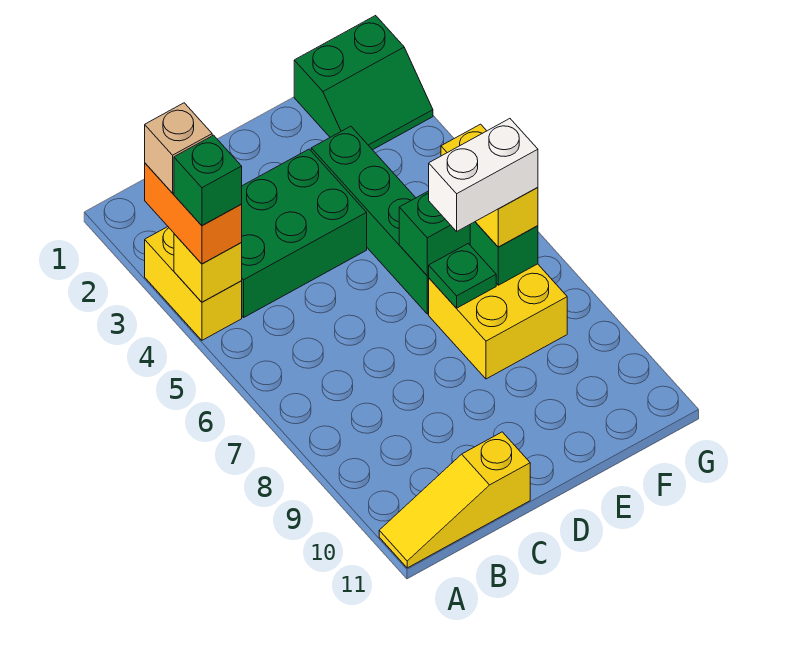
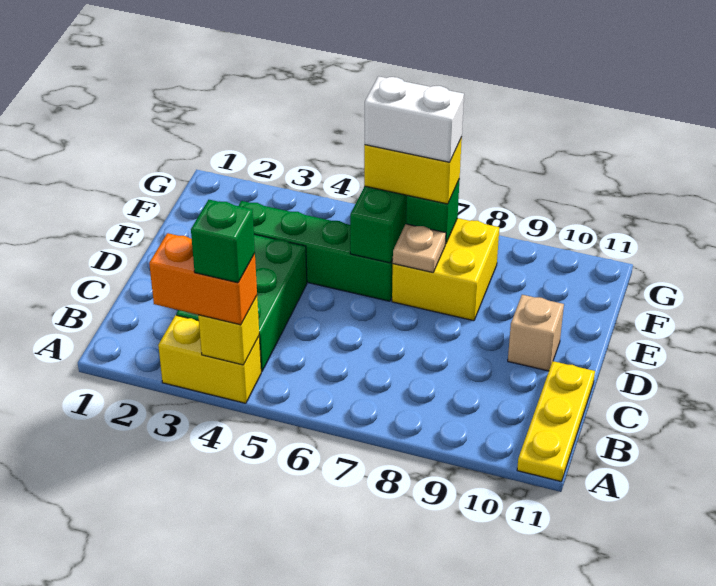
tan brick A3 level 4 -> tan brick D10 level 1
yellow slope A11:C11 level 1 top C -> yellow plate A11:C11 level 1
green plate E7 level 2 -> tan plate E7 level 2
white brick E7:F7 level 4 -> white brick F6:F7 level 4
green slope F1:G2 level 1 top 1 -> none

